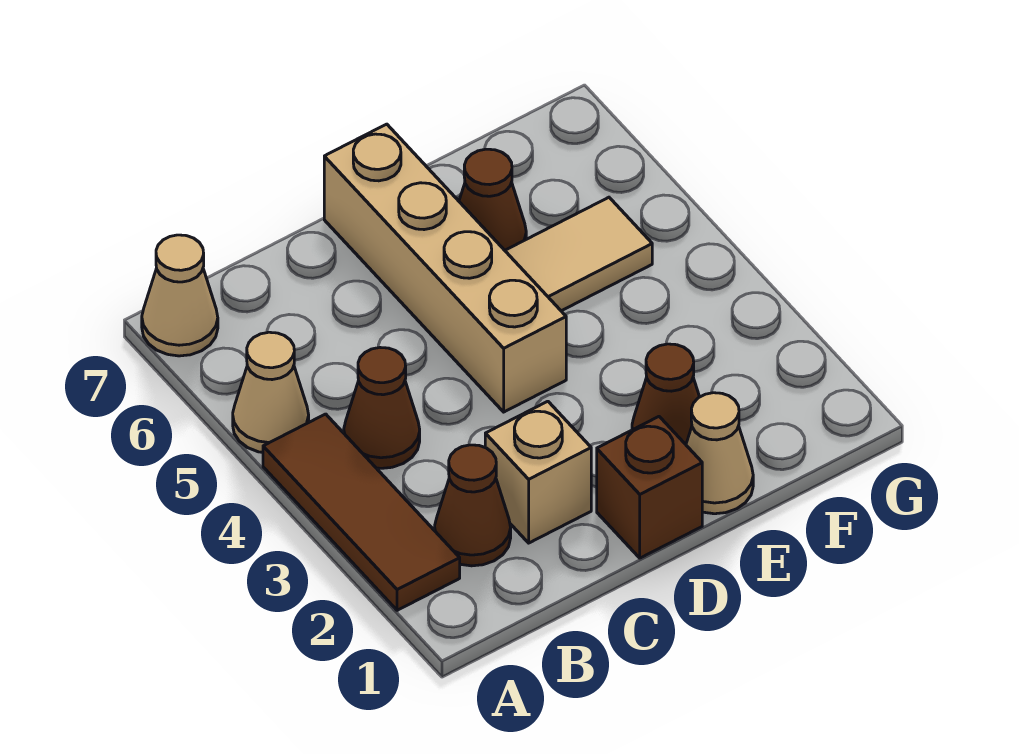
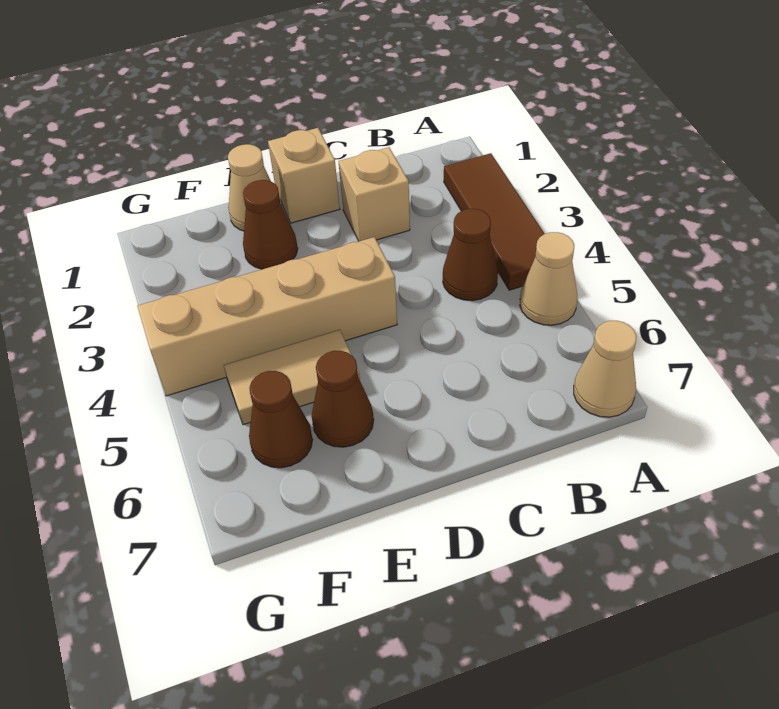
brown cone B2 level 1 -> brown cone F6 level 1
brown brick D1 level 1 -> tan brick D1 level 1
tan brick D4:D7 level 1 -> tan brick D4:G4 level 1

